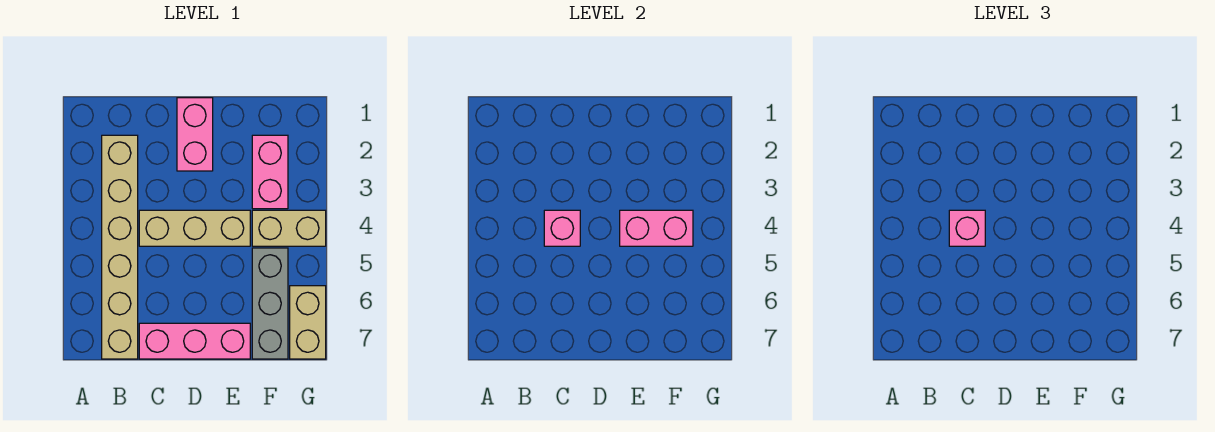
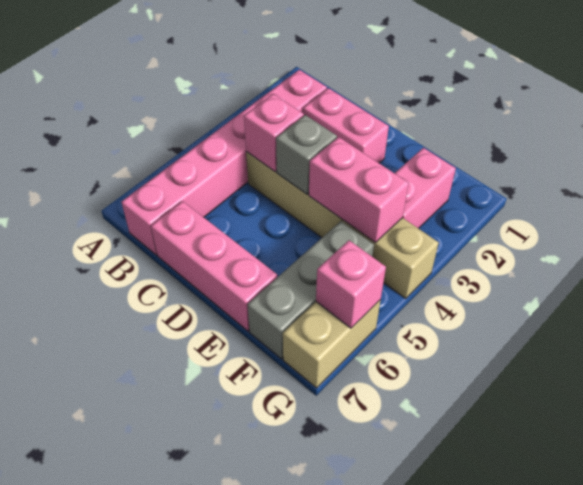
tan brick B2:B7 level 1 -> pink brick B2:B7 level 1
pink brick C4 level 3 -> pink brick G6 level 2
pink brick D1:D2 level 1 -> pink brick C2:D2 level 1
none -> grey brick D4 level 2

